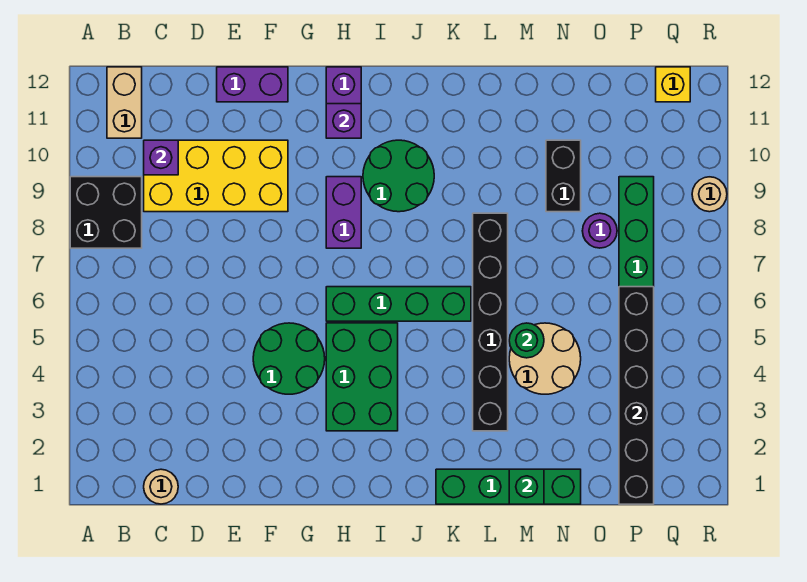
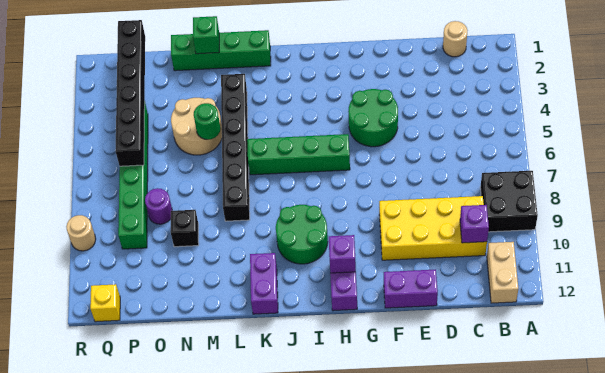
green brick H3:I5 level 1 -> none
purple brick H8:H9 level 1 -> purple brick K11:K12 level 1
black brick N9:N10 level 1 -> black brick N9 level 1

